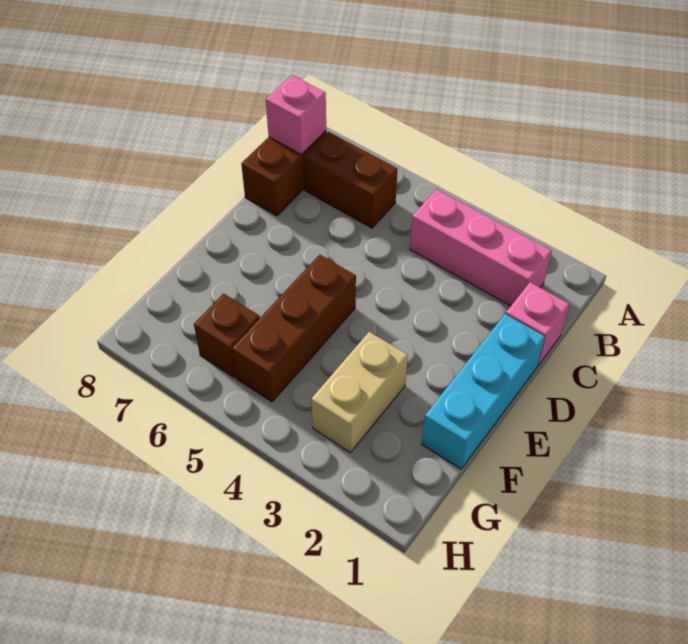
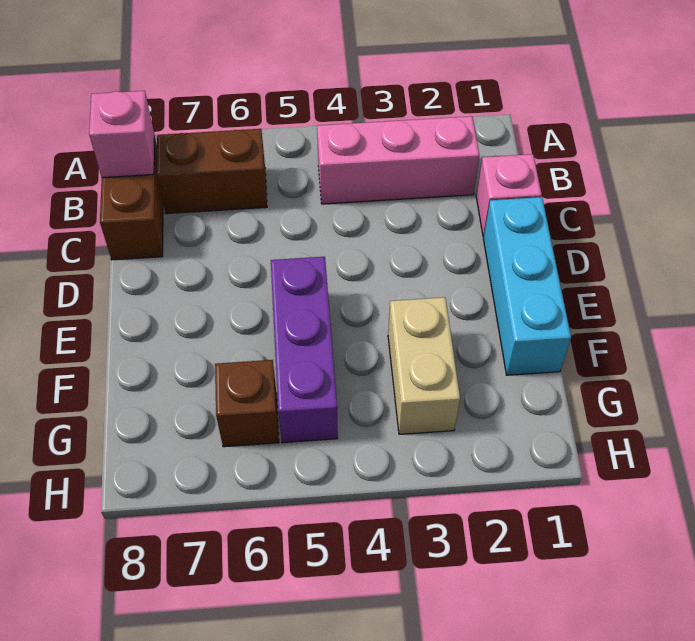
brown brick E5:G5 level 1 -> purple brick E5:G5 level 1

